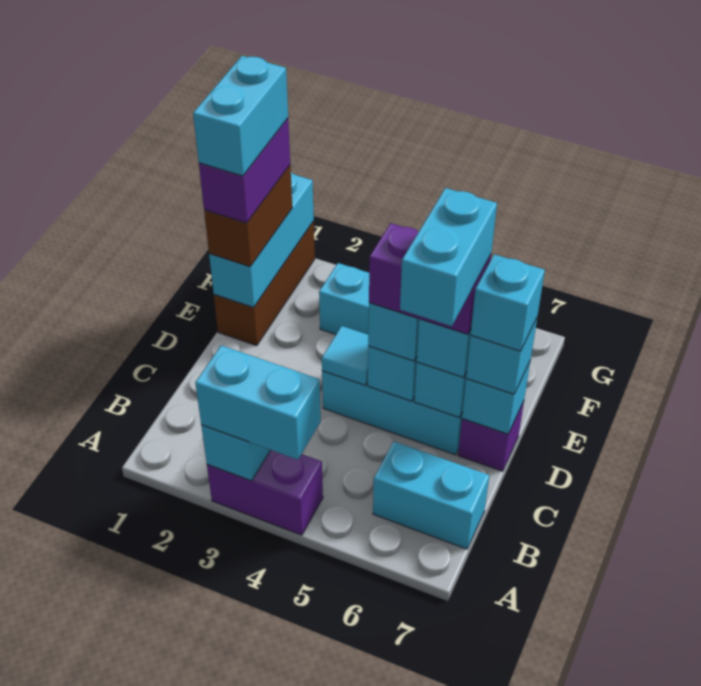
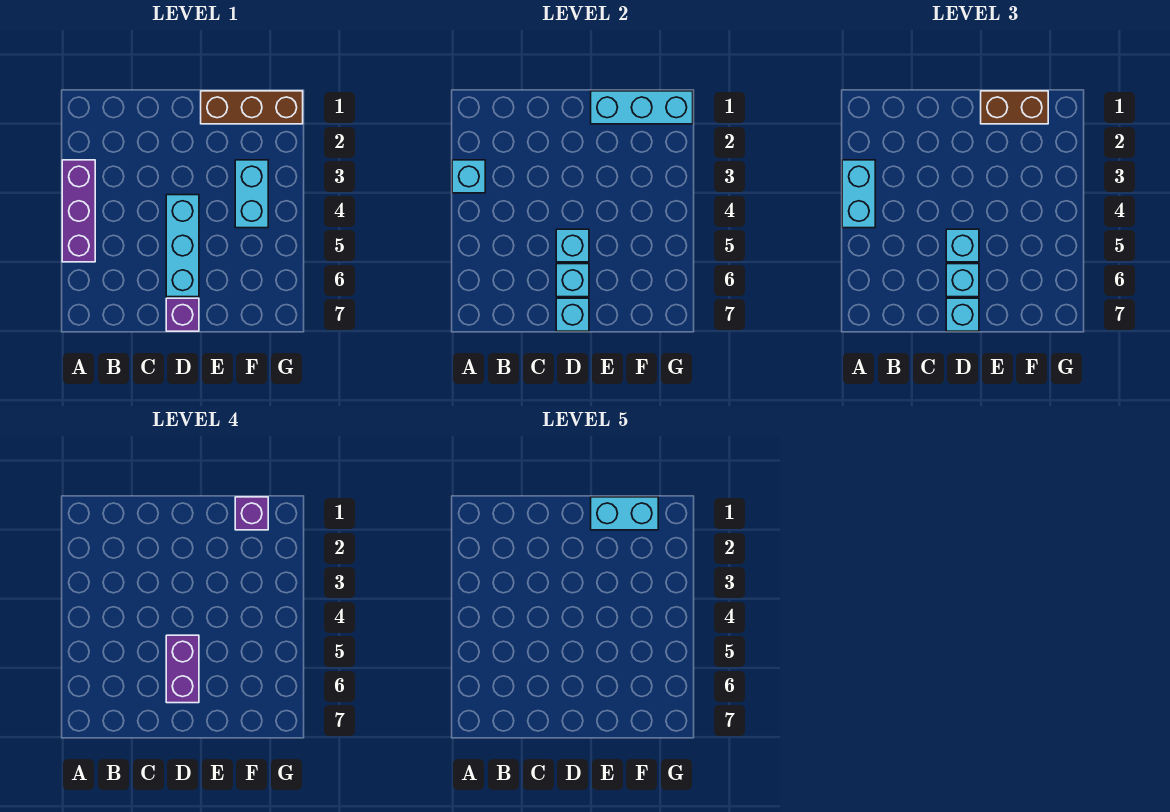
purple brick A3:A4 level 1 -> purple brick A3:A5 level 1
cyan brick B6:B7 level 1 -> none
cyan brick C6:D6 level 5 -> none
cyan tile D4 level 2 -> none
cyan brick D7 level 4 -> none
purple brick E1:F1 level 4 -> purple brick F1 level 4

